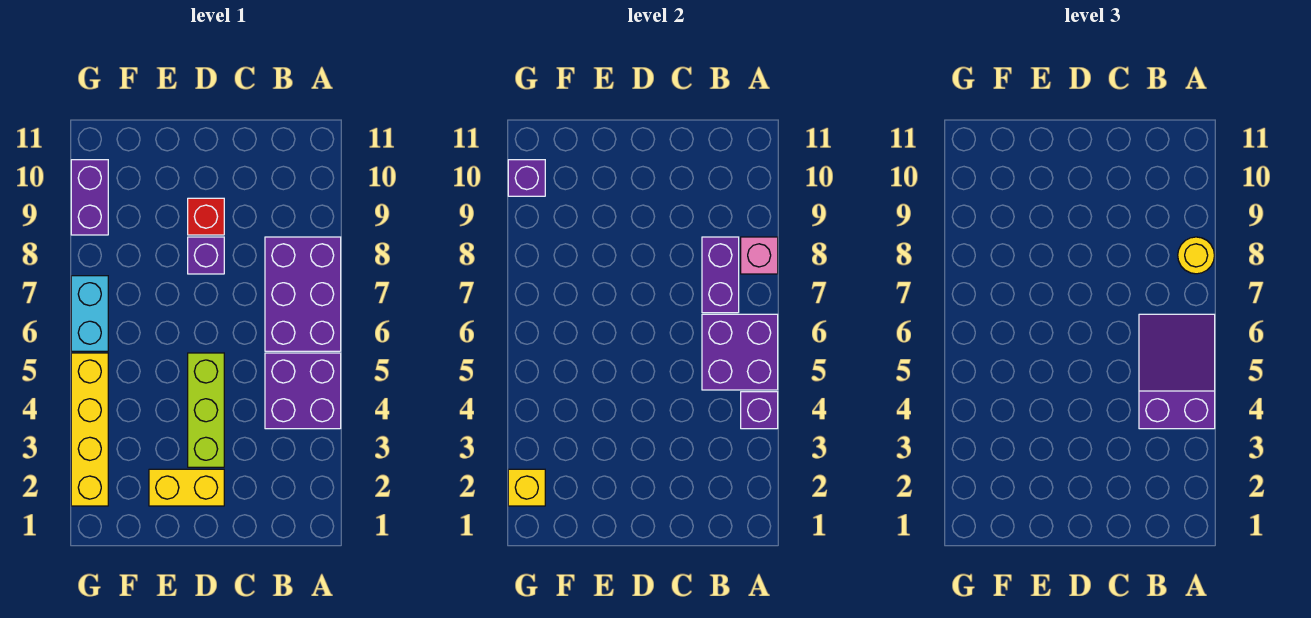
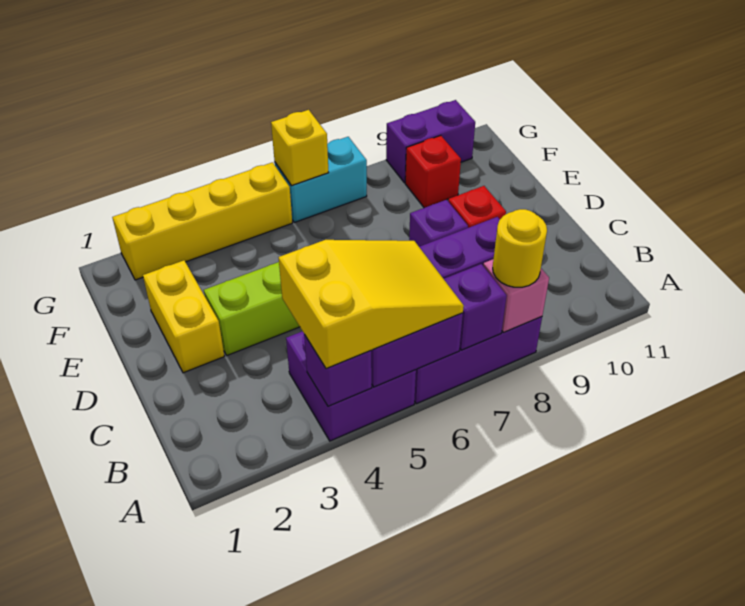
purple slope A4:B6 level 3 top 4 -> yellow slope A4:B6 level 3 top 4
none -> red brick F9 level 1
yellow brick G2 level 2 -> yellow brick G6 level 2
purple brick G10 level 2 -> purple brick A7 level 2

